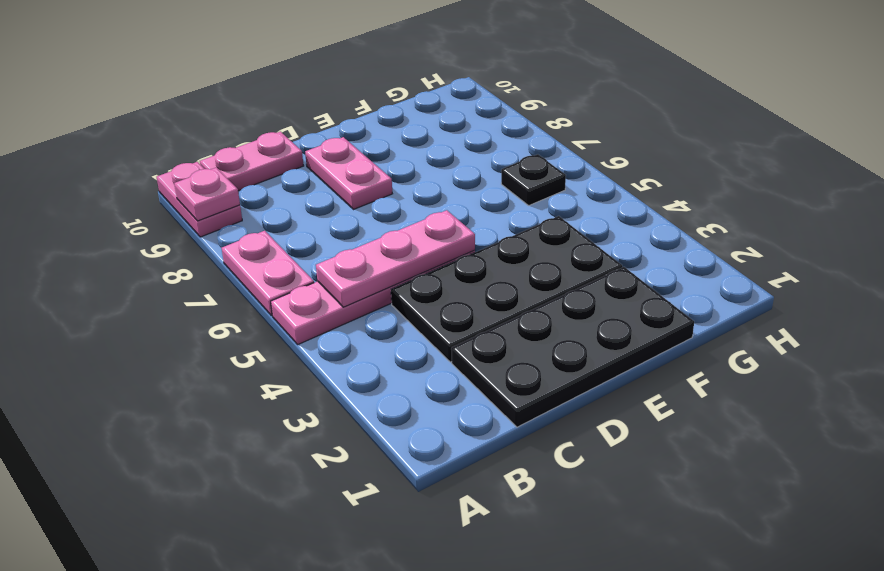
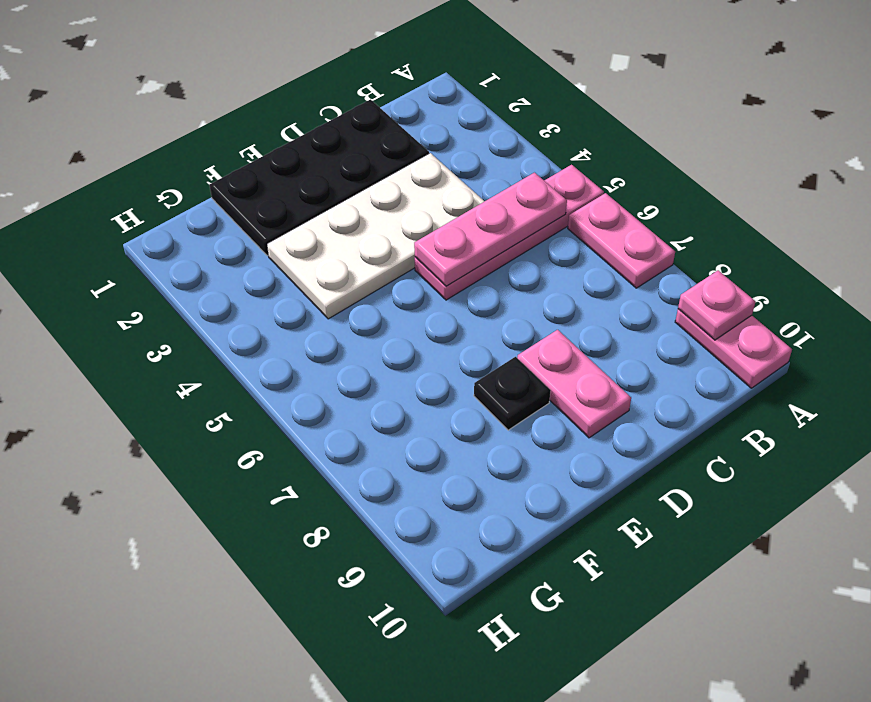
pink plate B10:C10 level 1 -> none
black plate C3:F4 level 1 -> white plate C3:F4 level 1
black plate G6 level 1 -> black plate E8 level 1

